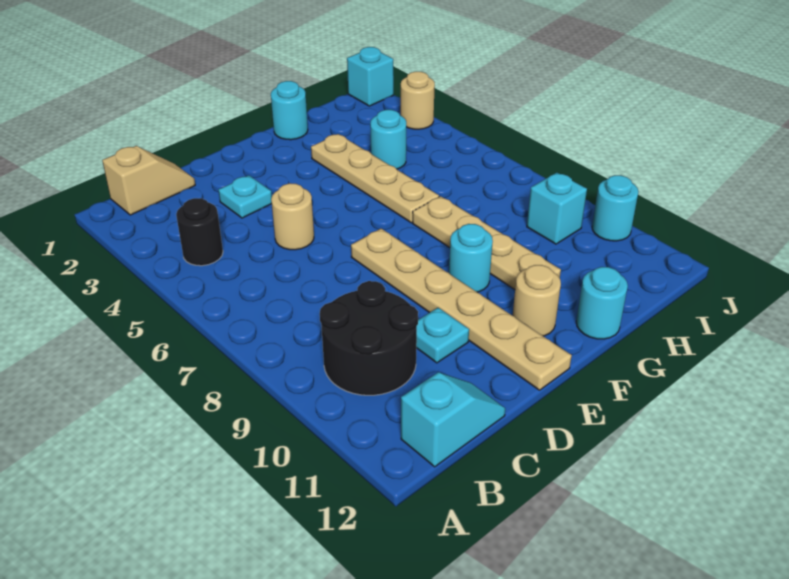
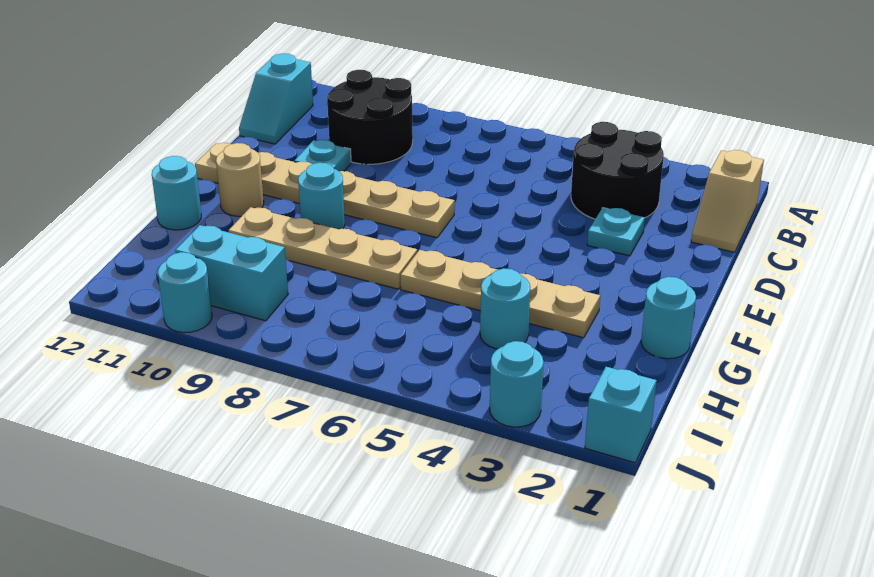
black round brick B4 level 1 -> black round brick B3:C4 level 1
tan round brick D5 level 1 -> none
cyan brick I9 level 1 -> cyan brick I9:I10 level 1
tan round brick J3 level 1 -> cyan round brick J3 level 1

